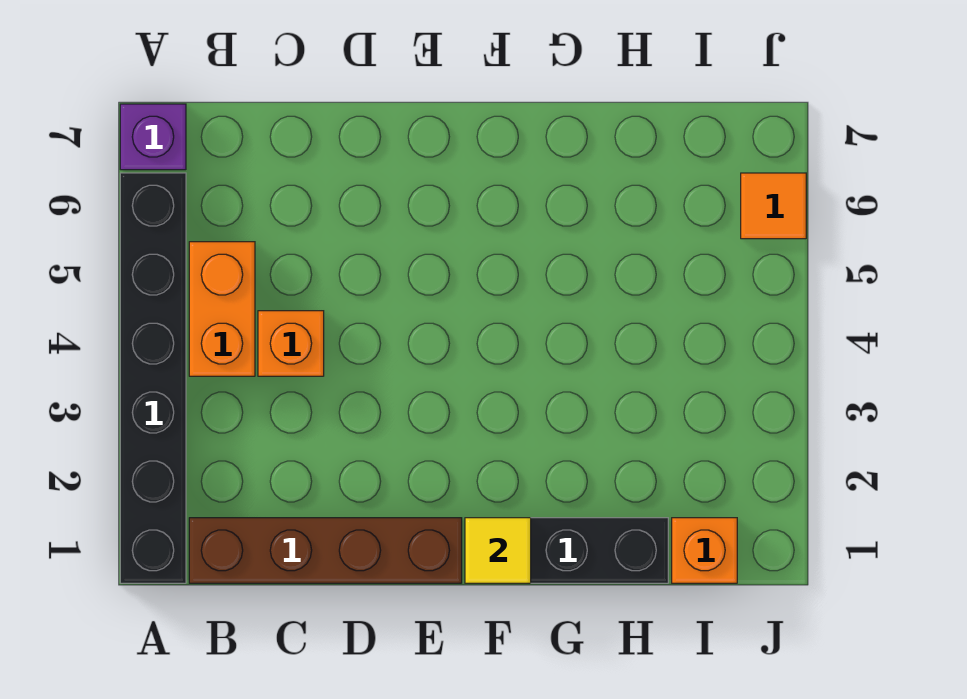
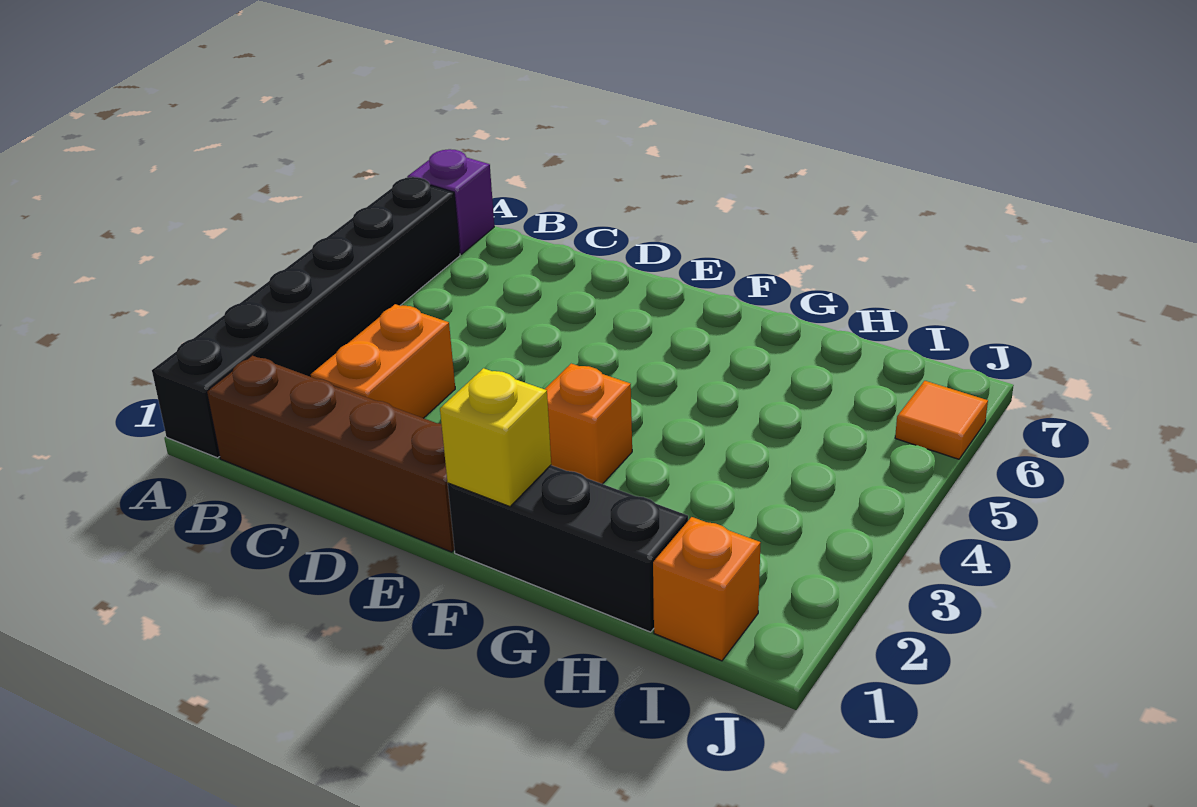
orange brick B4:B5 level 1 -> orange brick C2:C3 level 1
orange brick C4 level 1 -> orange brick F3 level 1
yellow tile F1 level 2 -> yellow brick F1 level 2

